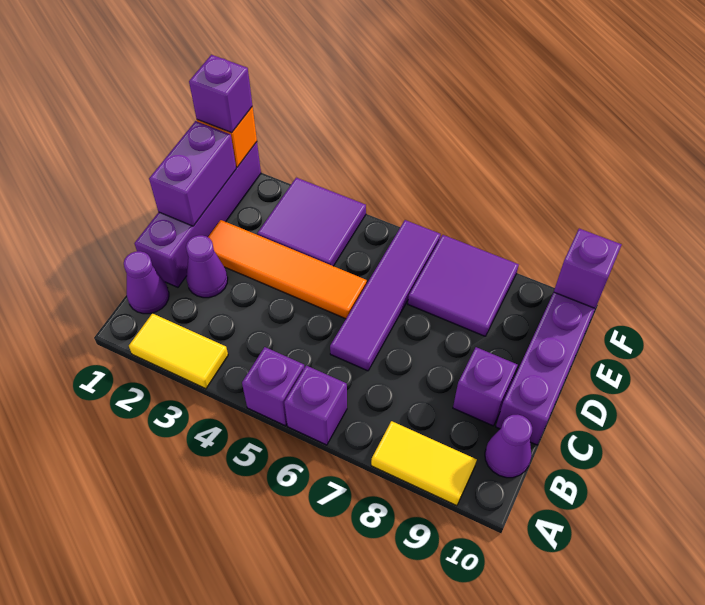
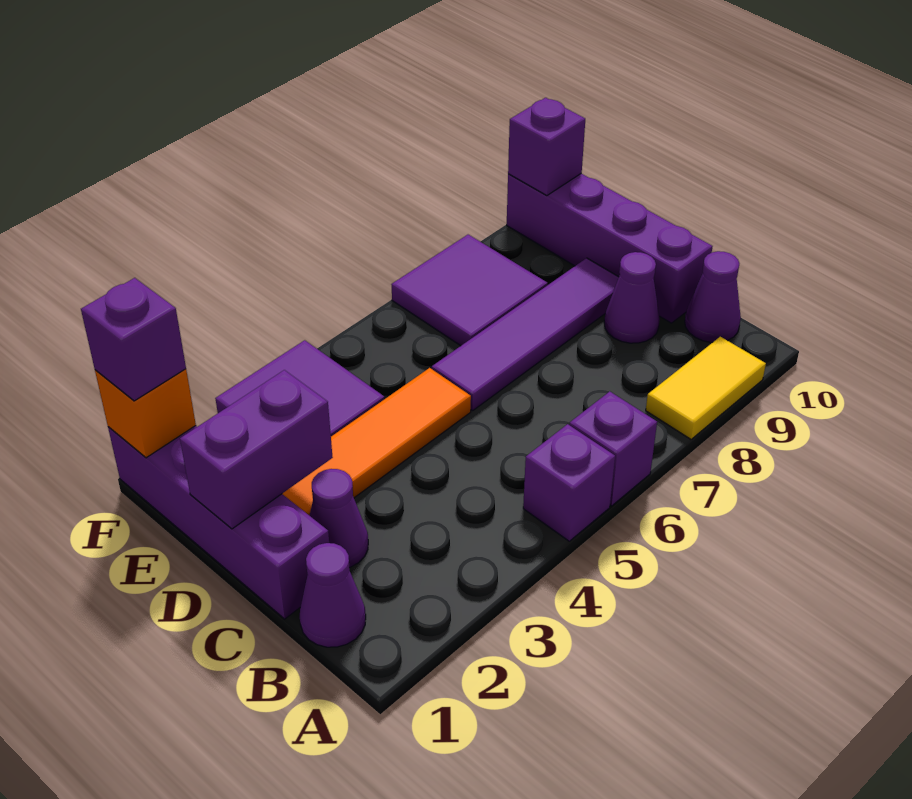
yellow tile A2:A3 level 1 -> none
purple tile C6:F6 level 1 -> purple tile D6:D9 level 1
purple brick C9 level 1 -> purple cone C9 level 1
purple brick D1:E1 level 2 -> purple brick D1:D2 level 2

